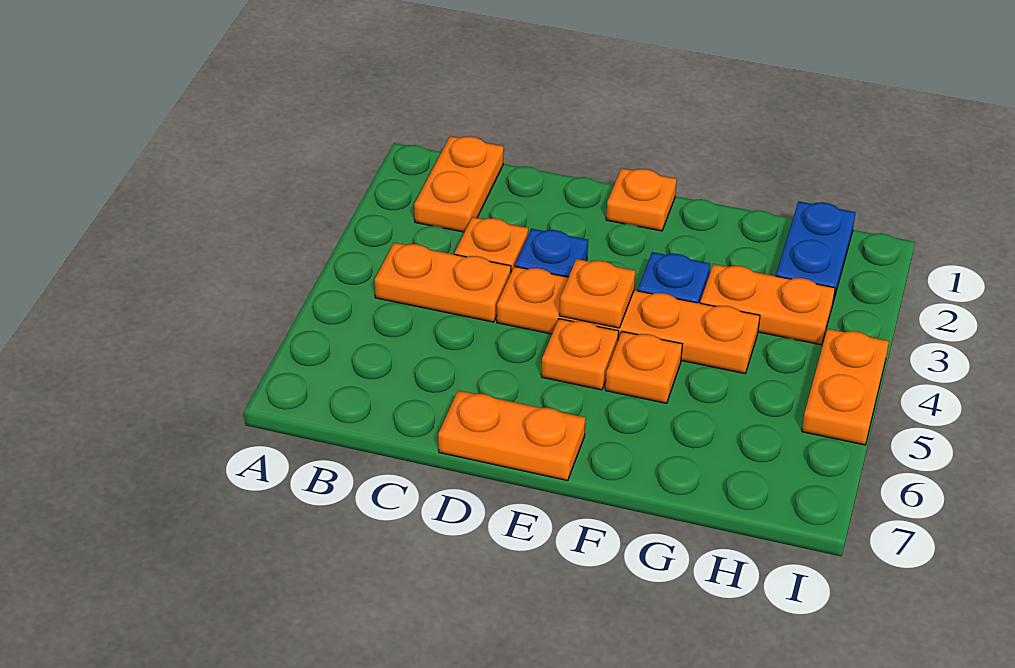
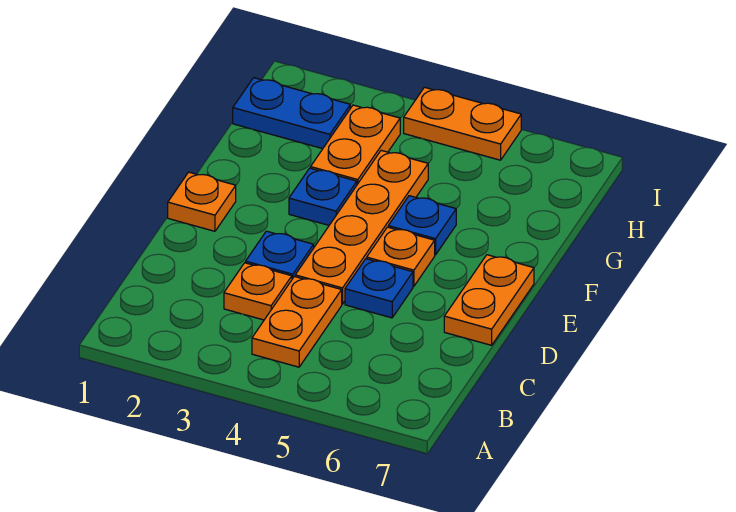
orange plate B1:B2 level 1 -> none
none -> blue plate D5 level 1
orange plate E4 level 2 -> none
orange plate F5 level 1 -> blue plate F5 level 1

